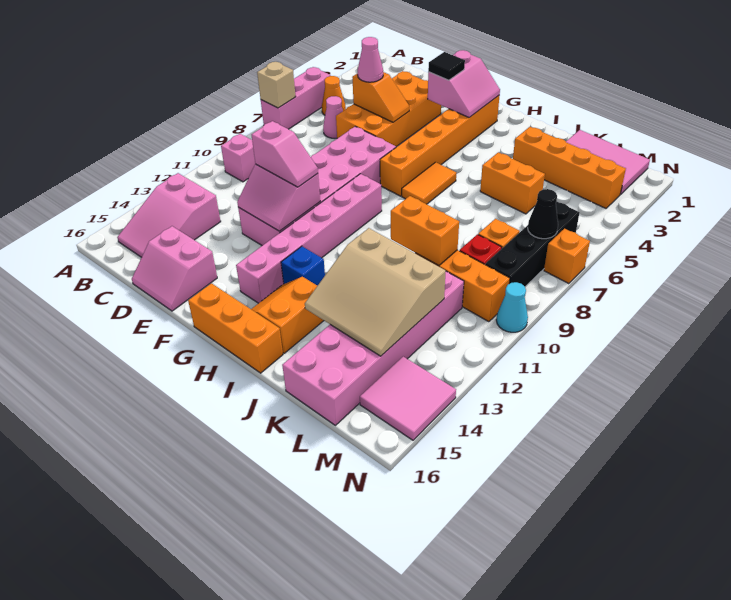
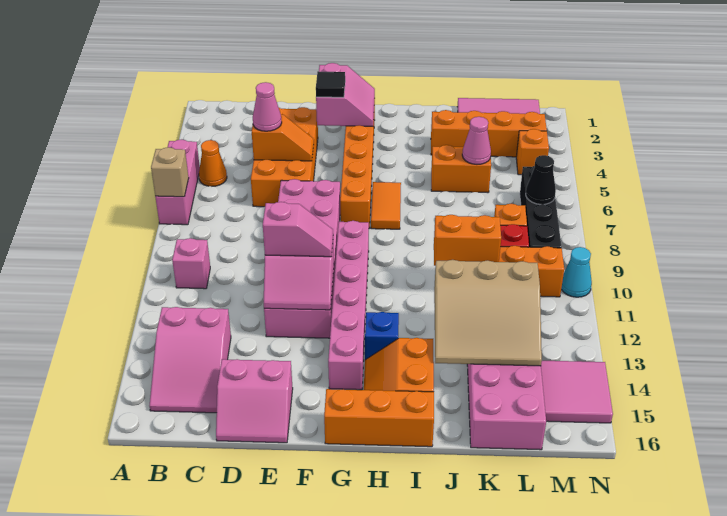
pink cone C6 level 1 -> pink cone K5 level 2
orange brick N7 level 1 -> orange brick M4 level 1

